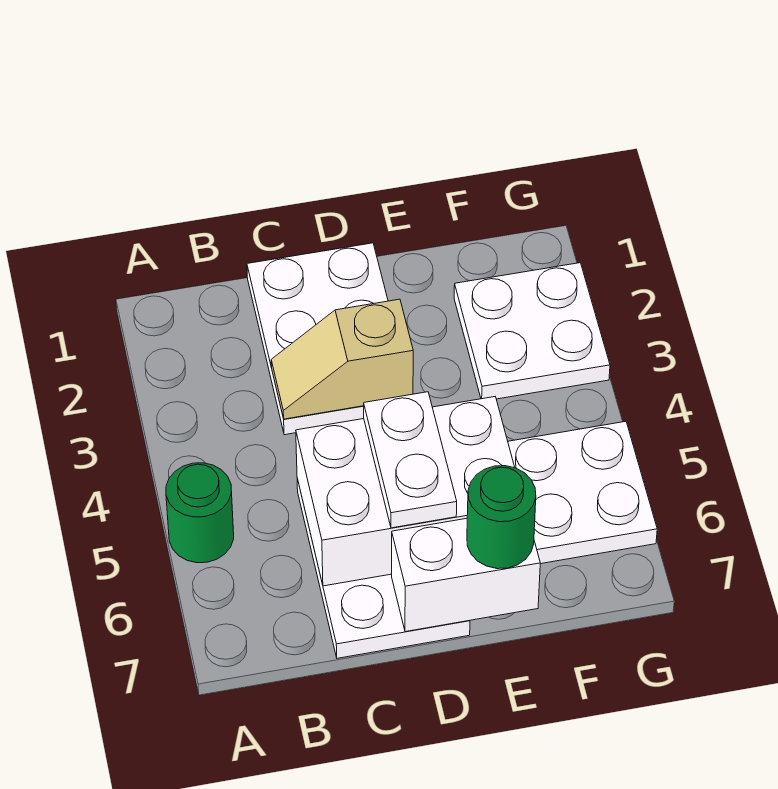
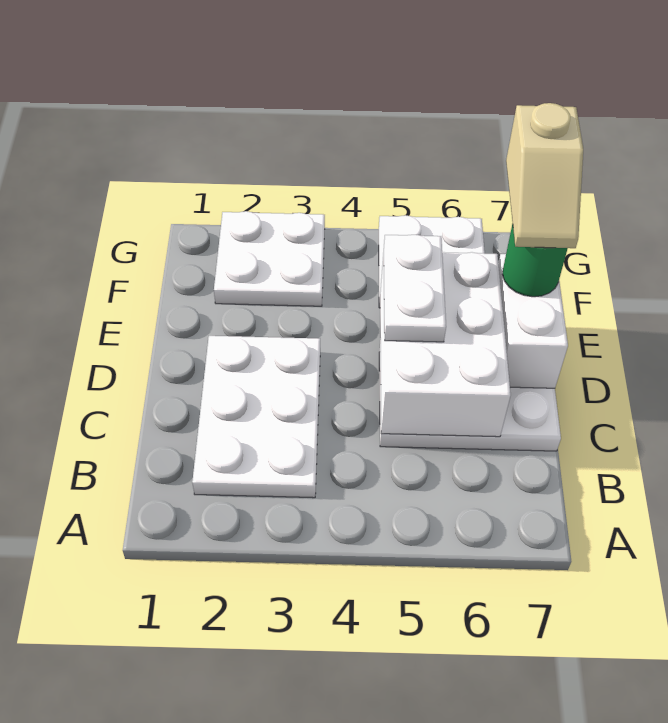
green round brick A5 level 1 -> none
white plate C1:D3 level 1 -> white plate B2:D3 level 1
tan slope C3:D3 level 2 top D -> tan slope E7:F7 level 4 top F
white plate D5:D6 level 3 -> white plate D5:E5 level 3

